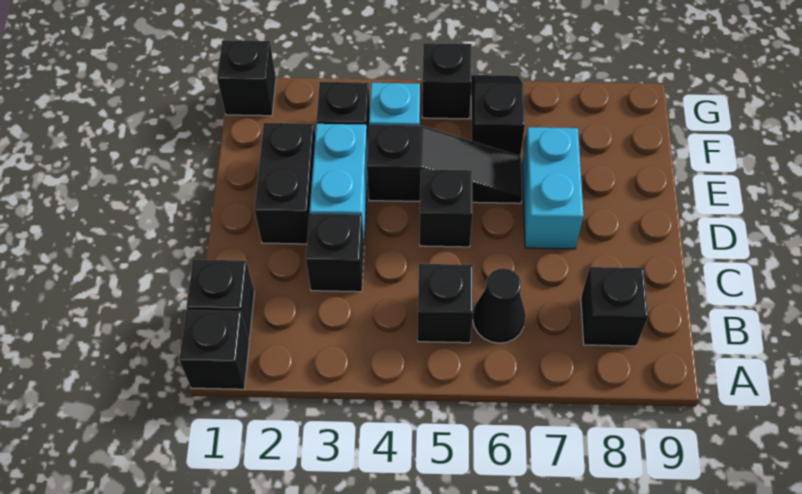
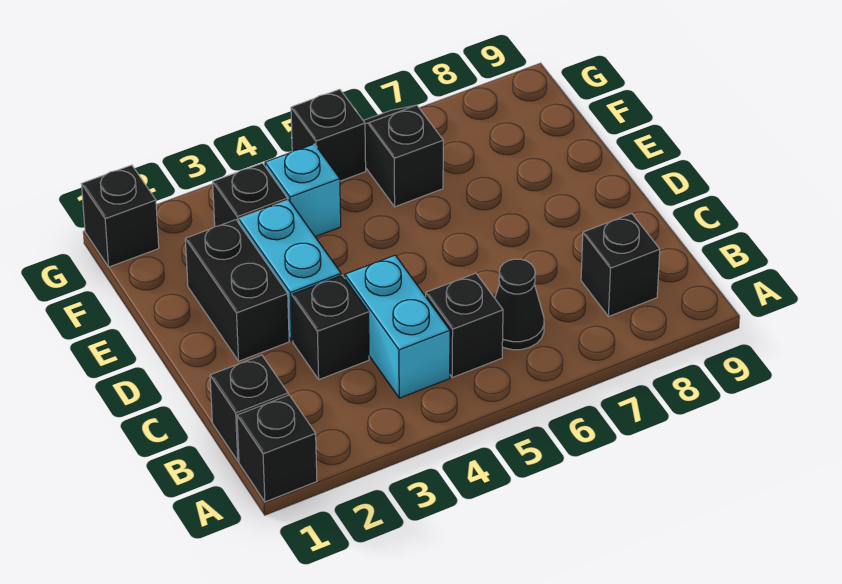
black brick D5 level 1 -> none
cyan brick D7:E7 level 1 -> cyan brick B4:C4 level 1
black slope E4:E6 level 1 top 4 -> none

